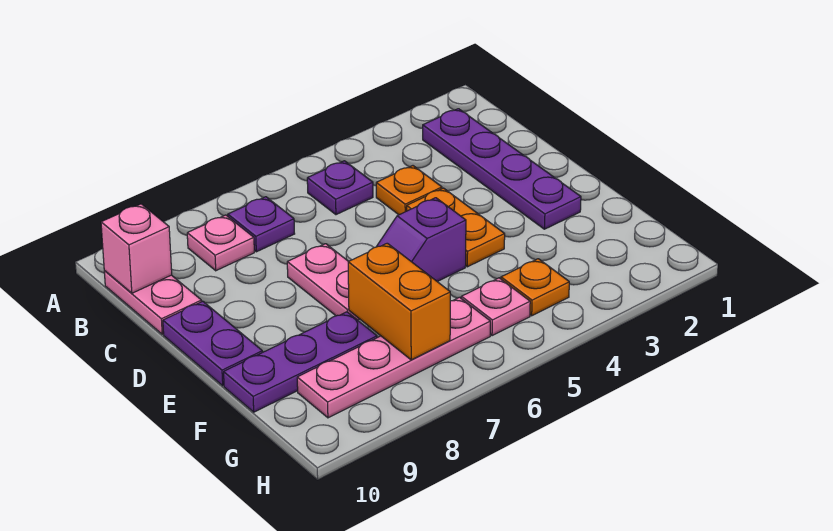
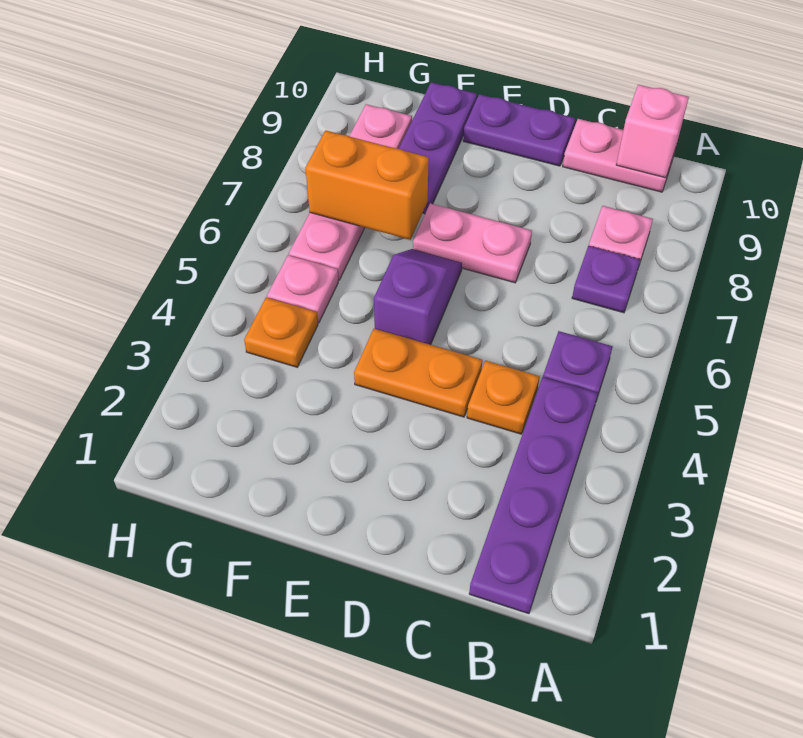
purple plate B2:E2 level 1 -> purple plate B1:B4 level 1

